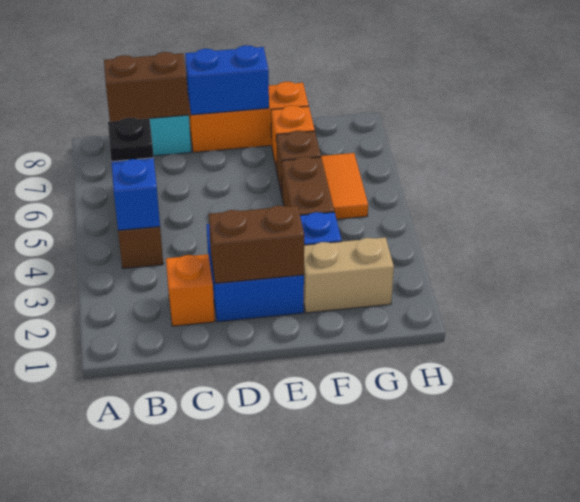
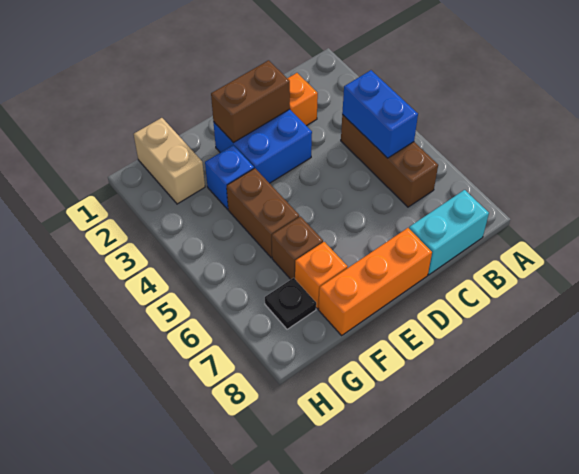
black plate B5 level 3 -> black plate G7 level 1
brown brick B8:C8 level 2 -> none
blue brick D8:E8 level 2 -> none
tan brick F2:G2 level 1 -> tan brick G1:G2 level 1
orange tile G5:G6 level 1 -> none

